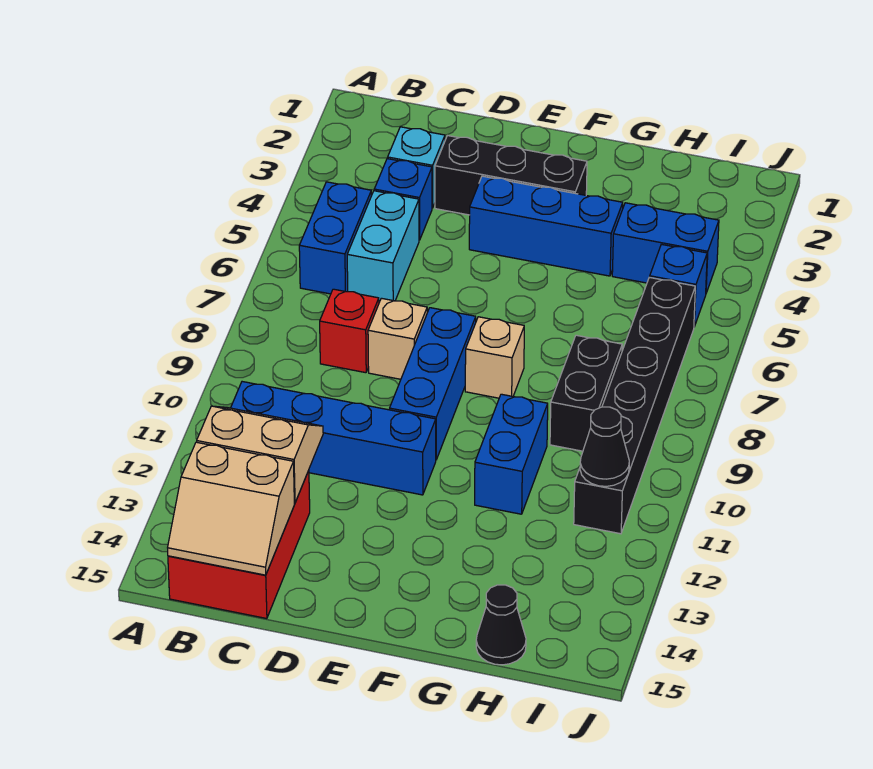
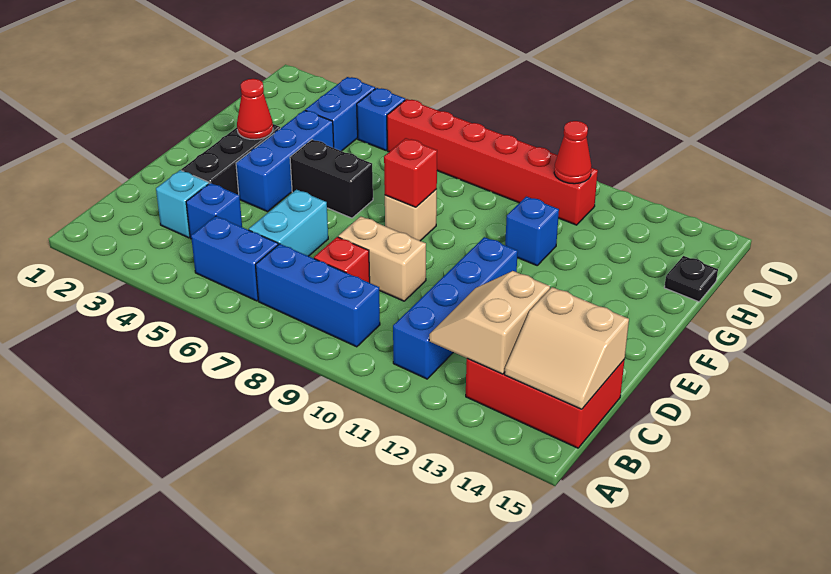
tan slope B14:C15 level 2 top 14 -> tan slope B14:C15 level 2 top C
cyan brick C5:C6 level 1 -> cyan brick C6:D6 level 1
tan brick D8 level 1 -> tan brick D8:D9 level 1
blue brick E8:E10 level 1 -> blue brick B7:B9 level 1
none -> red cone F3 level 2
none -> red brick F8 level 2
blue brick G10:G11 level 1 -> blue brick G11 level 1
black brick H8:H9 level 1 -> black brick F5:F6 level 1
black cone H15 level 1 -> black plate H15 level 1
black brick I6:I11 level 1 -> red brick I6:I11 level 1
black cone I11 level 2 -> red cone I11 level 2

